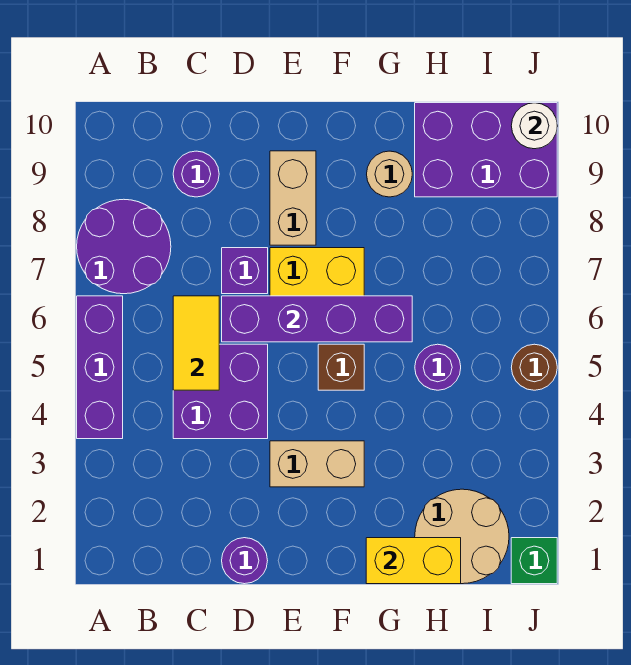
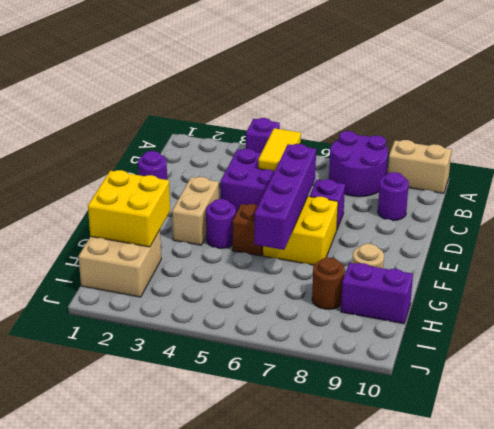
purple brick A4:A6 level 1 -> purple brick A4 level 1
yellow tile C5:C6 level 2 -> yellow tile B5:C5 level 2
tan brick E8:E9 level 1 -> tan brick A9:A10 level 1
yellow brick G1:H1 level 2 -> yellow brick G1:H2 level 2
tan round brick H1:I2 level 1 -> tan brick H1:I2 level 1
purple round brick H5 level 1 -> purple round brick F4 level 1
purple brick H9:J10 level 1 -> purple brick H9:H10 level 1
green brick J1 level 1 -> none
brown round brick J5 level 1 -> brown round brick H8 level 1
white round brick J10 level 2 -> none

